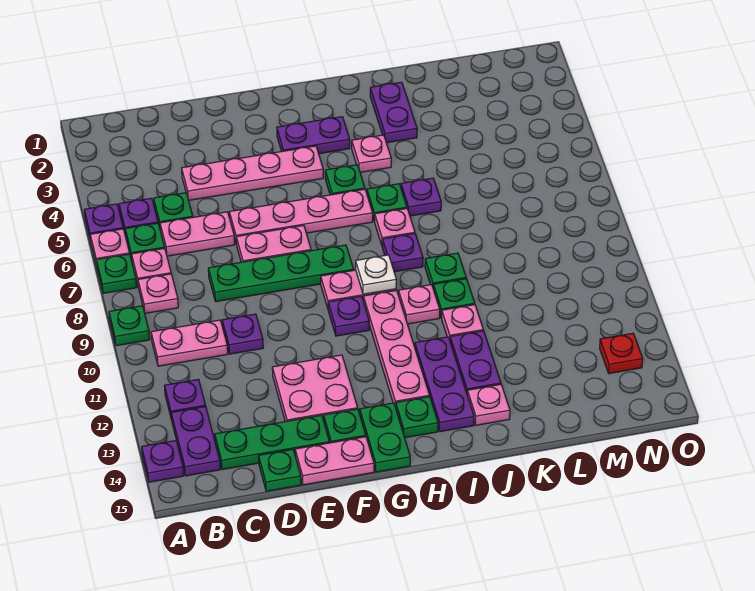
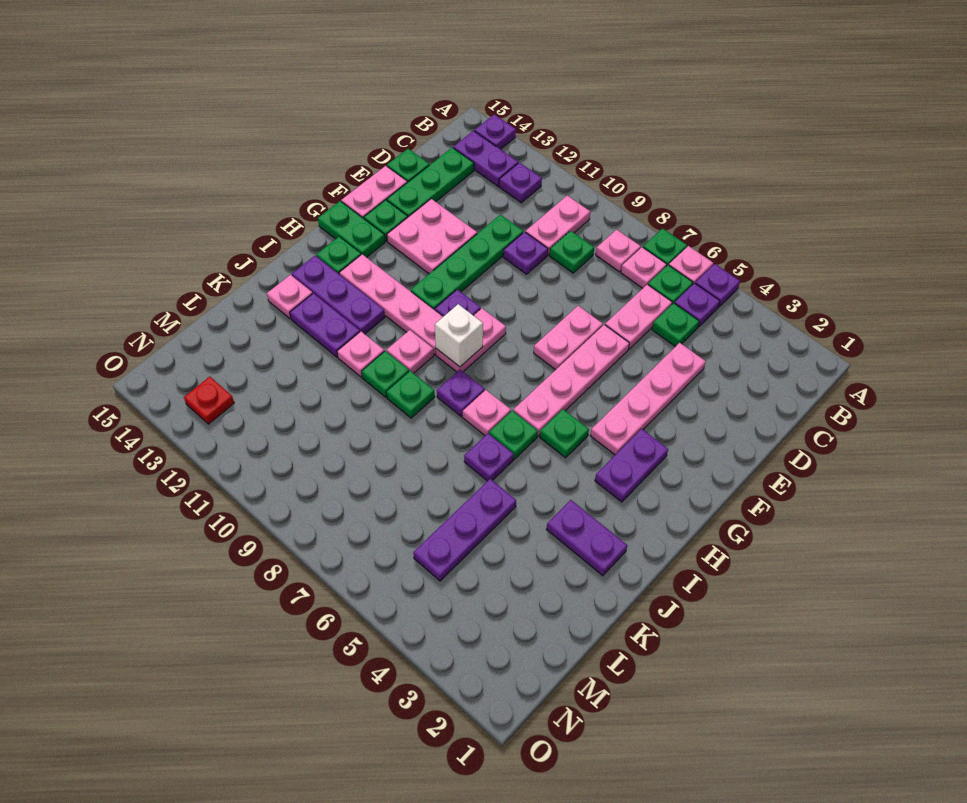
green plate A9 level 1 -> green plate C9 level 1
green plate D8:G8 level 1 -> green plate D11:G11 level 1
white plate H9 level 2 -> white brick H9 level 2
pink plate I4 level 1 -> none
none -> purple plate K5:M5 level 1

